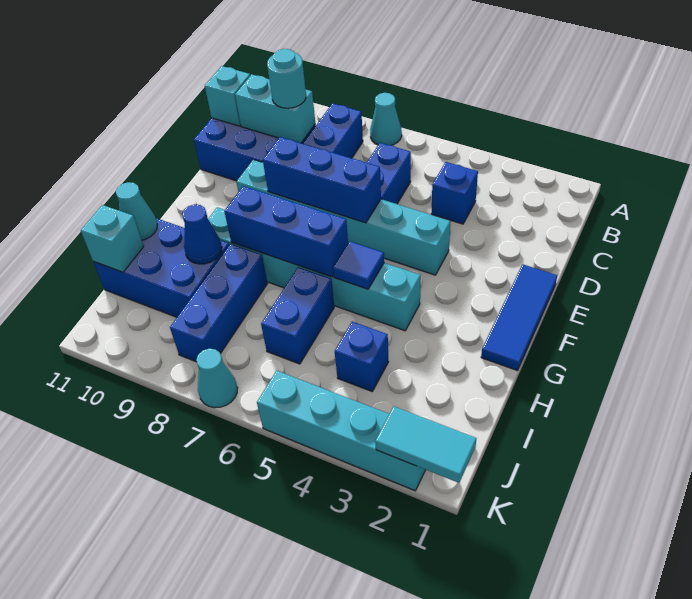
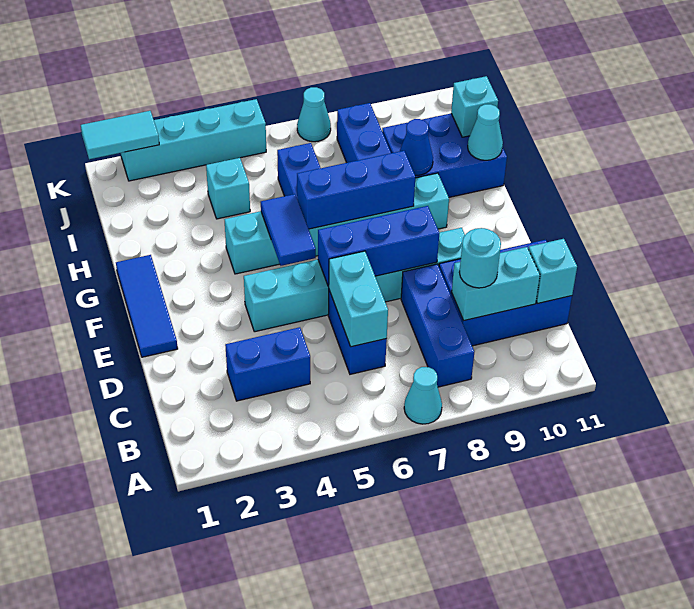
blue brick C4 level 1 -> blue brick C3:C4 level 1
none -> cyan brick C6:D6 level 2
blue tile G5 level 2 -> blue tile F5:G5 level 2
blue brick I4 level 1 -> cyan brick I4 level 1

